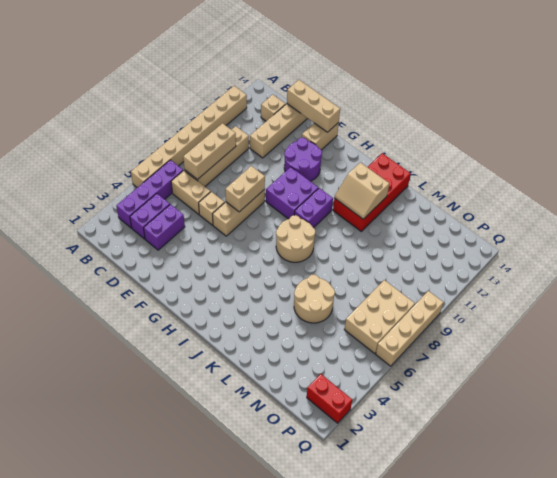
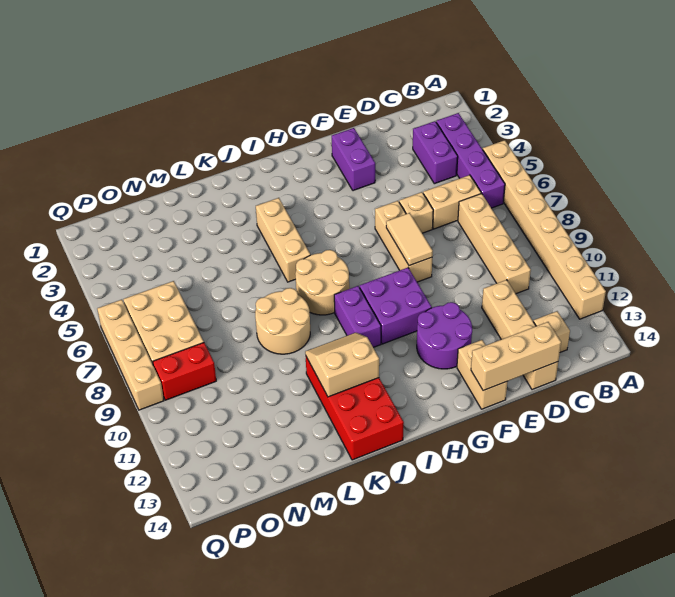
tan brick C7:C9 level 2 -> tan brick J4:J6 level 1
purple brick D3:D4 level 1 -> purple brick F2:F3 level 1
tan brick F7:F8 level 2 -> tan tile F7:F8 level 2
tan round brick L5:M6 level 1 -> tan round brick K8:L9 level 1
red brick P2:Q2 level 1 -> red brick O9:P9 level 1

